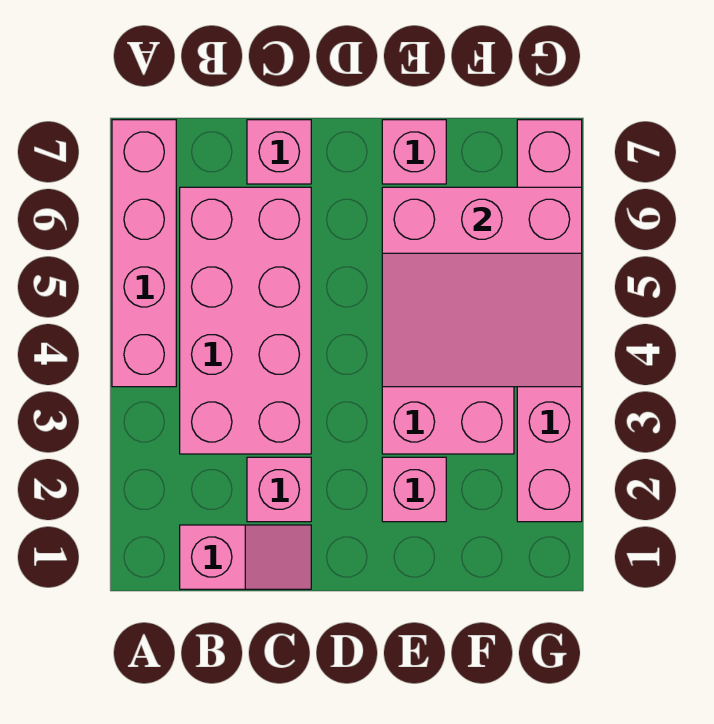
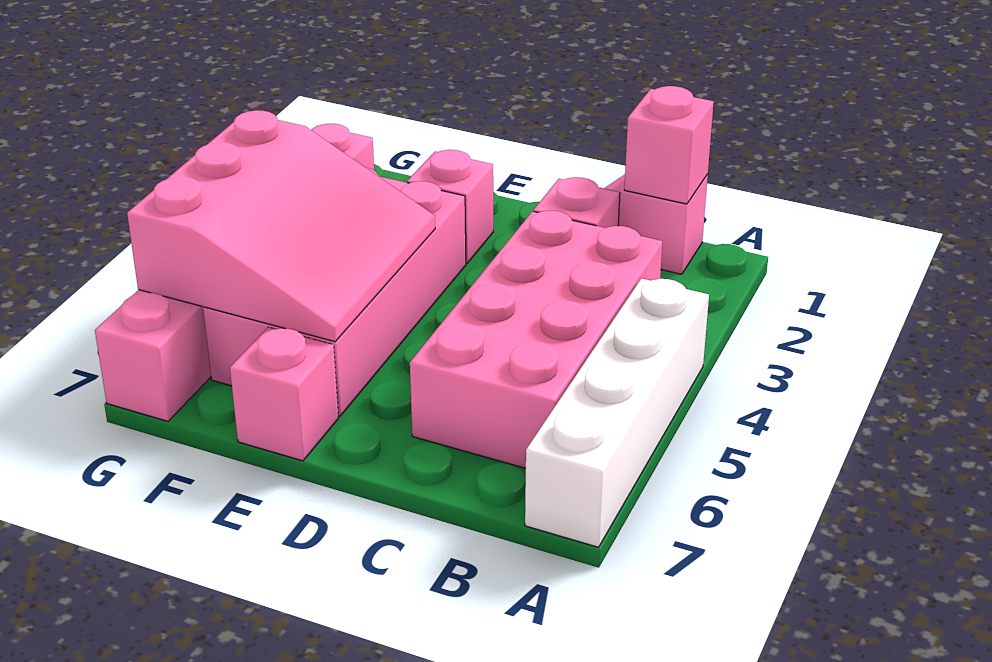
pink brick A4:A7 level 1 -> white brick A4:A7 level 1
pink brick C7 level 1 -> pink brick B1 level 2
pink slope E4:G6 level 2 top 6 -> pink slope E4:G6 level 2 top G

